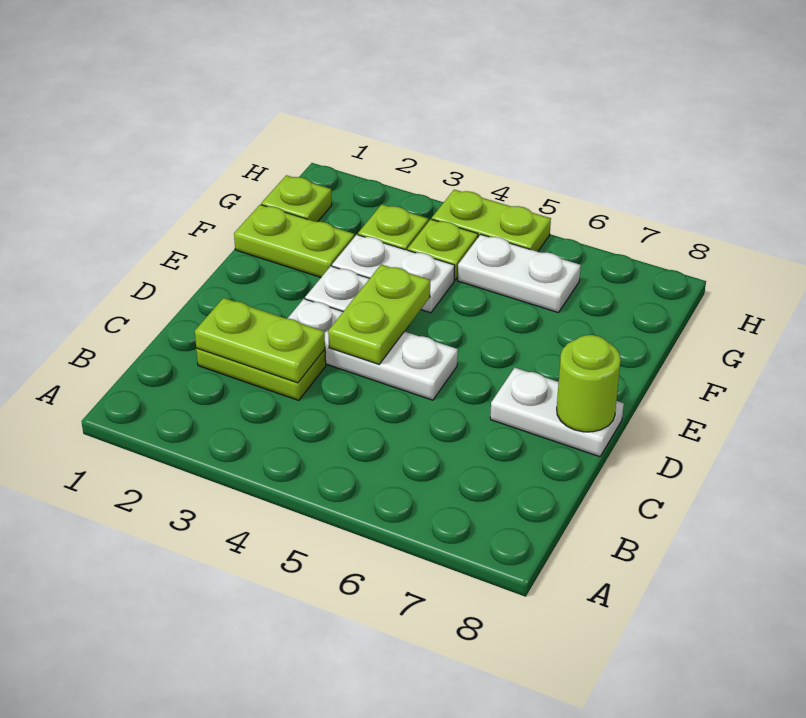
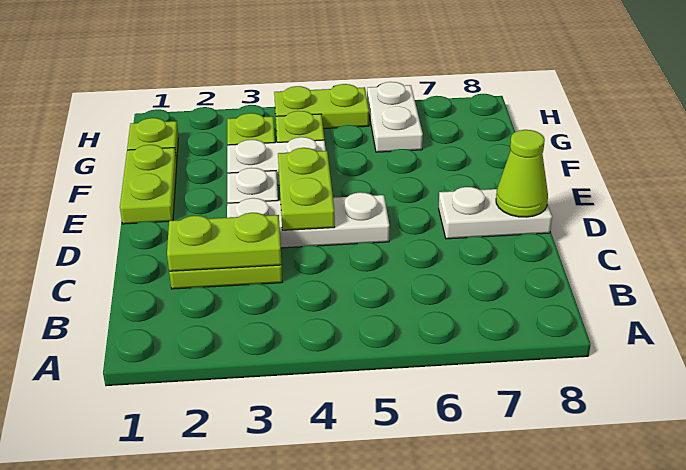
lime round brick D8 level 2 -> lime cone D8 level 2
lime plate F1:F2 level 1 -> lime plate E1:F1 level 1
white plate G5:G6 level 1 -> white plate G6:H6 level 1

